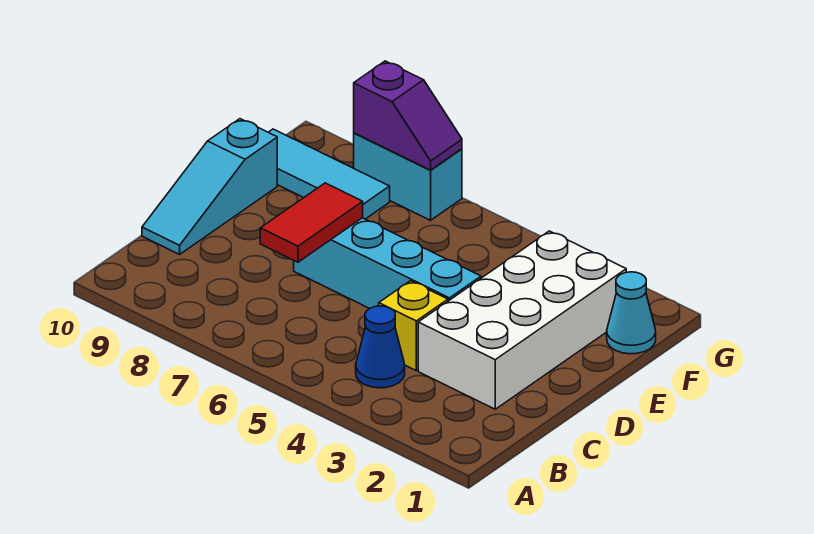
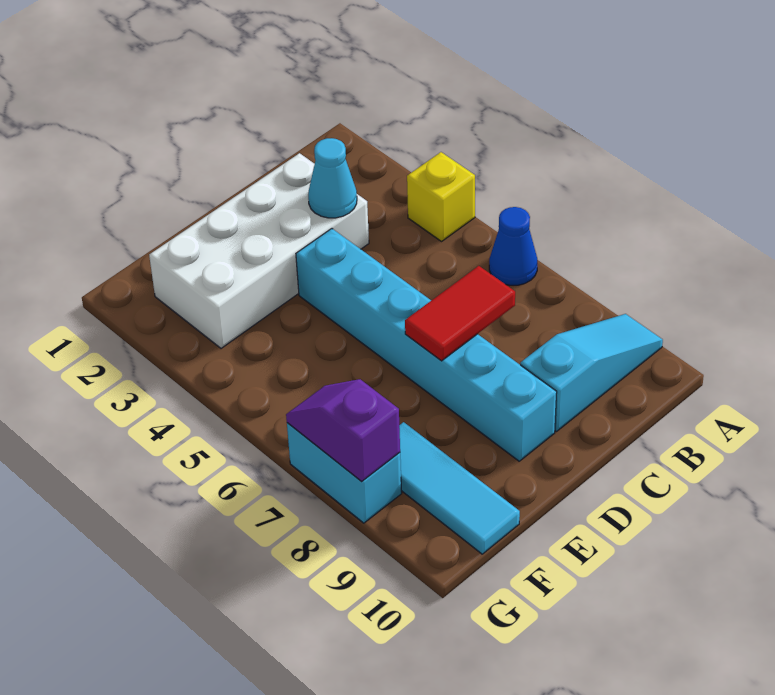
blue cone B4 level 1 -> blue cone A6 level 1
yellow brick C4 level 1 -> yellow brick A4 level 1
cyan slope C10:E10 level 1 top E -> cyan slope A9:C9 level 1 top C
cyan brick D4:D7 level 1 -> cyan brick D4:D9 level 1
cyan cone F1 level 1 -> cyan cone C3 level 2

